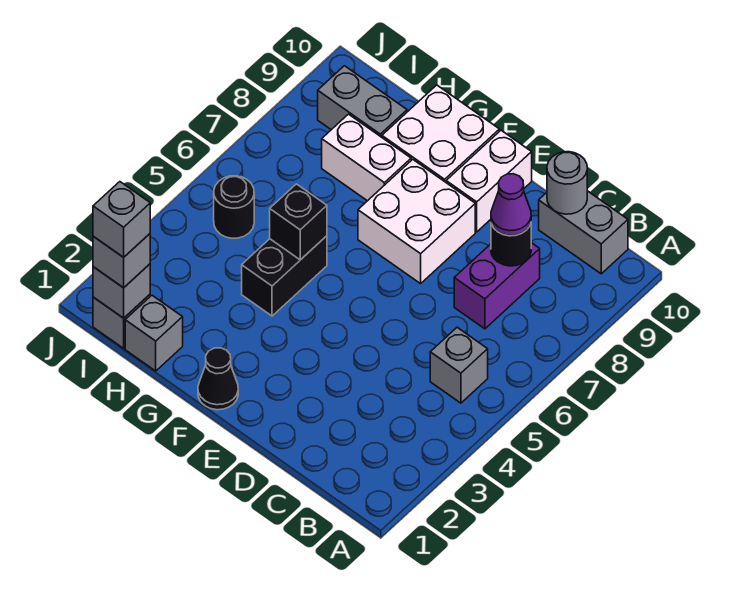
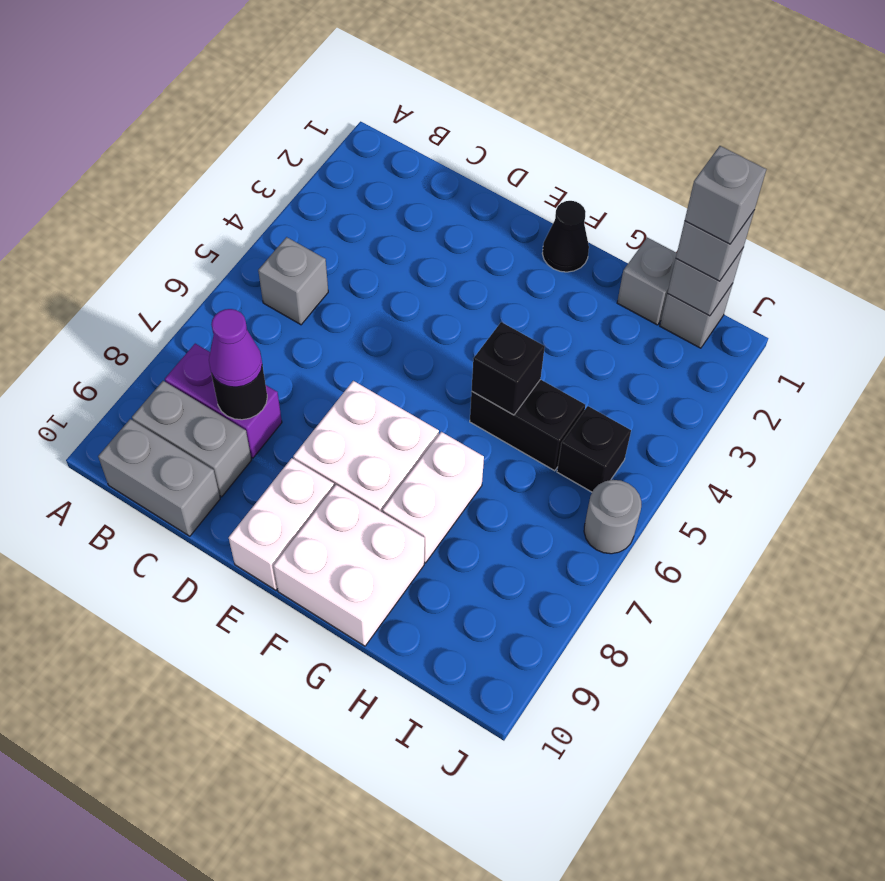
purple brick C7:C8 level 1 -> purple brick B8:C8 level 1
grey round brick C10 level 2 -> grey round brick J6 level 1
black brick G4:G5 level 1 -> black brick G5:H5 level 1
white brick G8:H8 level 1 -> white brick G7:G8 level 1
grey brick H9:I9 level 1 -> grey brick B9:C9 level 1
black round brick I5 level 1 -> black brick I5 level 1

